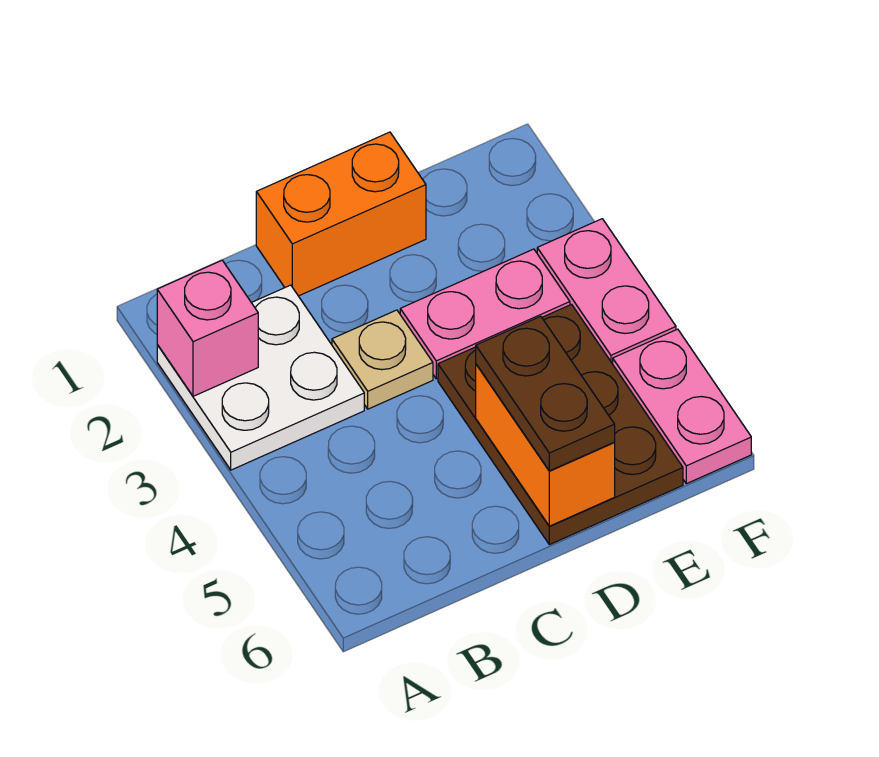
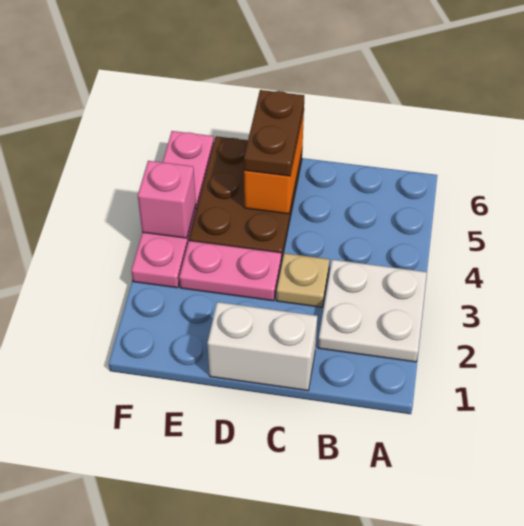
pink brick A2 level 2 -> pink brick F4 level 2
orange brick C1:D1 level 1 -> white brick C1:D1 level 1

